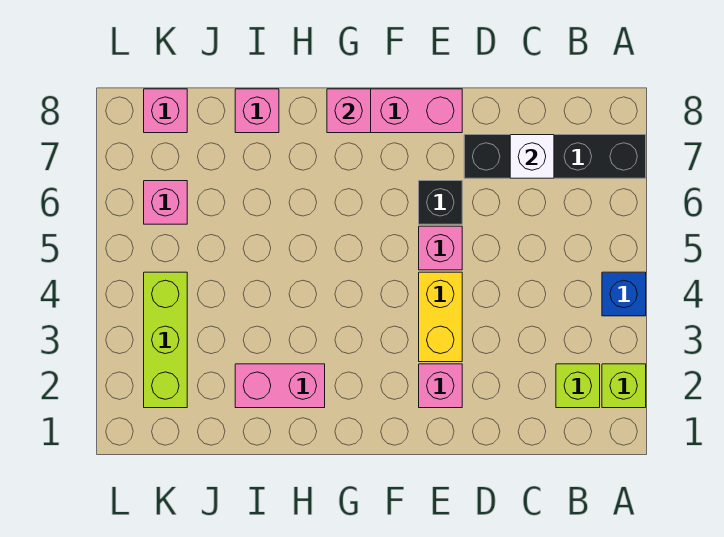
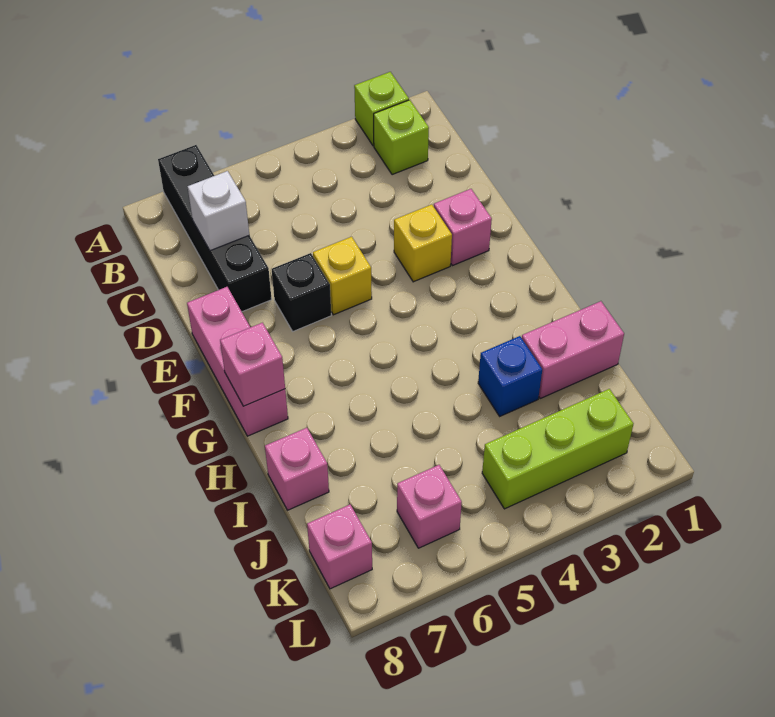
blue brick A4 level 1 -> blue brick I3 level 1
yellow brick E3:E4 level 1 -> yellow brick E3 level 1
pink brick E5 level 1 -> yellow brick E5 level 1
pink brick H2:I2 level 1 -> pink brick I1:I2 level 1

